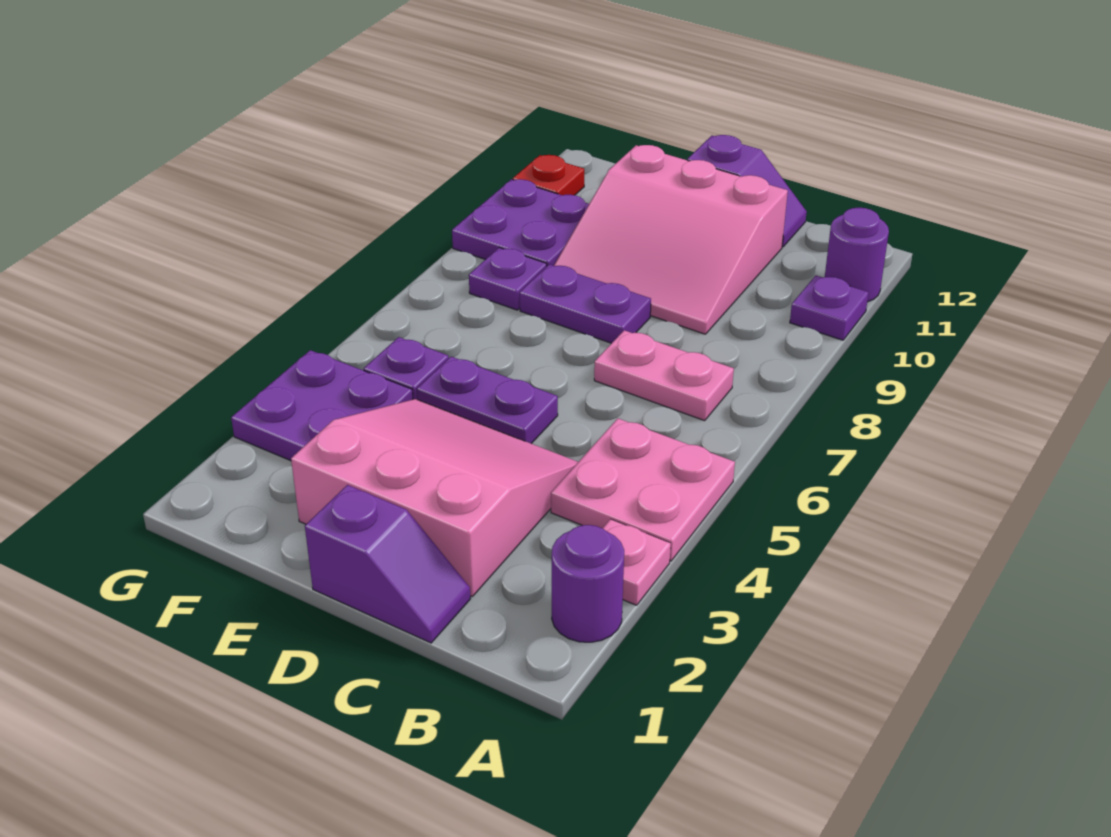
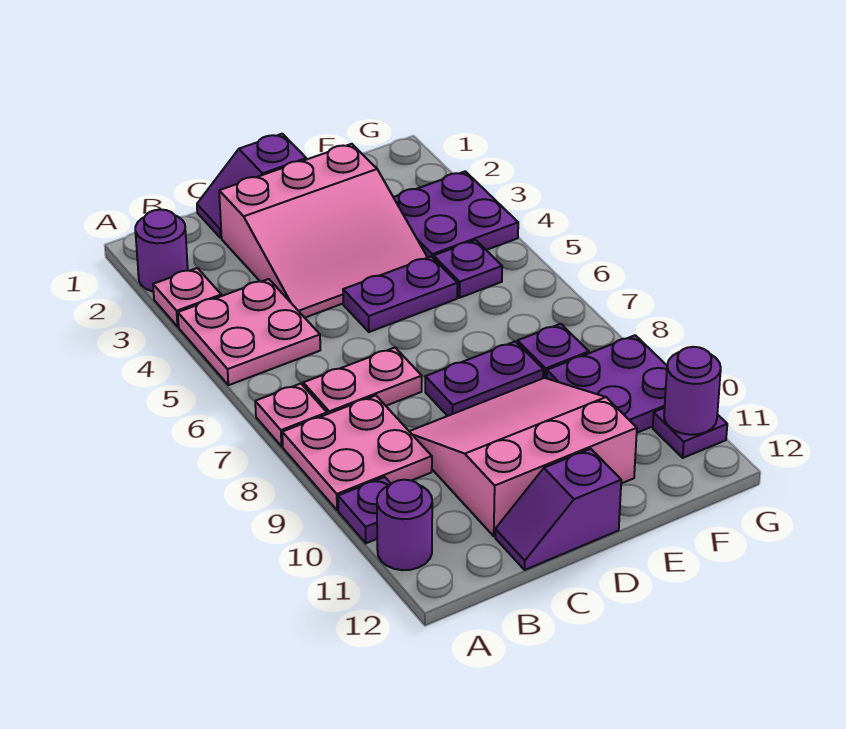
none -> pink plate A7 level 1
none -> pink plate A8:B9 level 1
red plate G11 level 1 -> purple plate G11 level 1
none -> purple round brick G11 level 2

